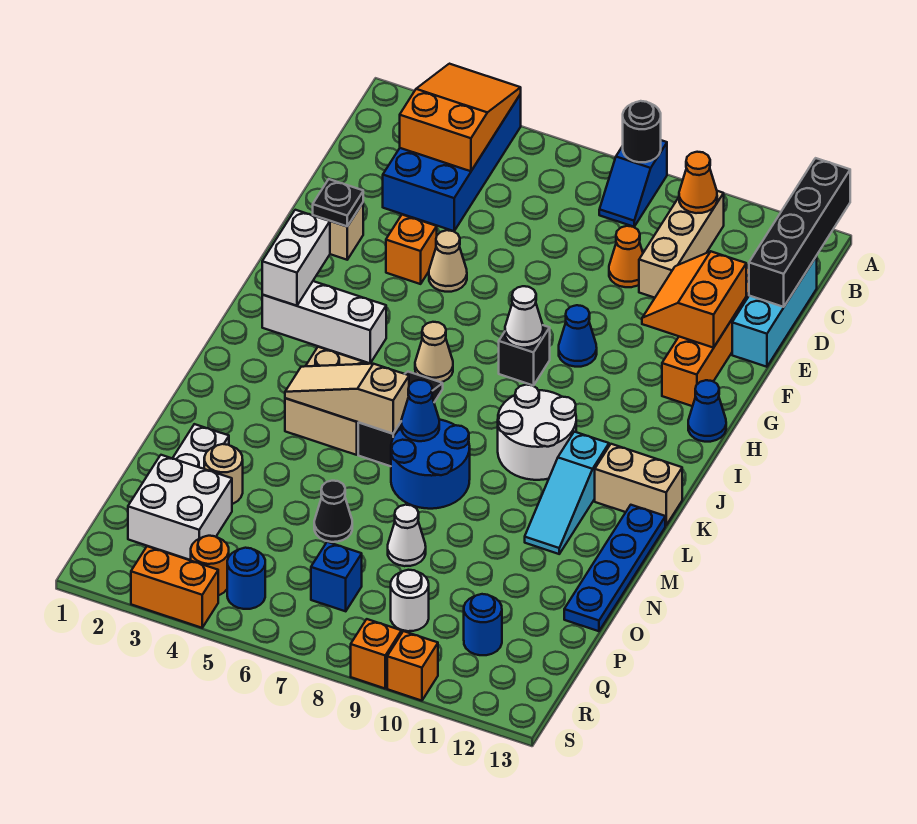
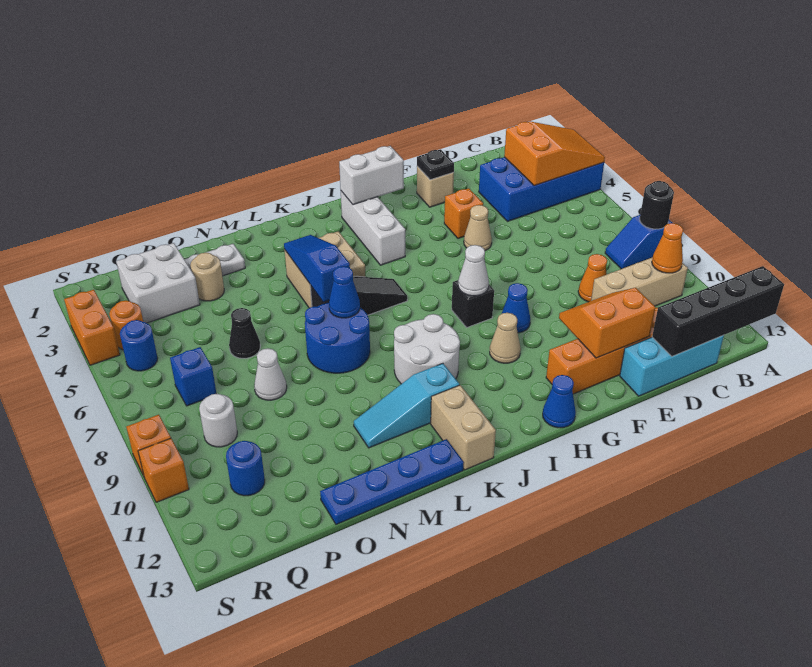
tan cone I6 level 1 -> tan cone H10 level 1
tan slope L4:L6 level 2 top 6 -> blue slope L4:L6 level 2 top 6

